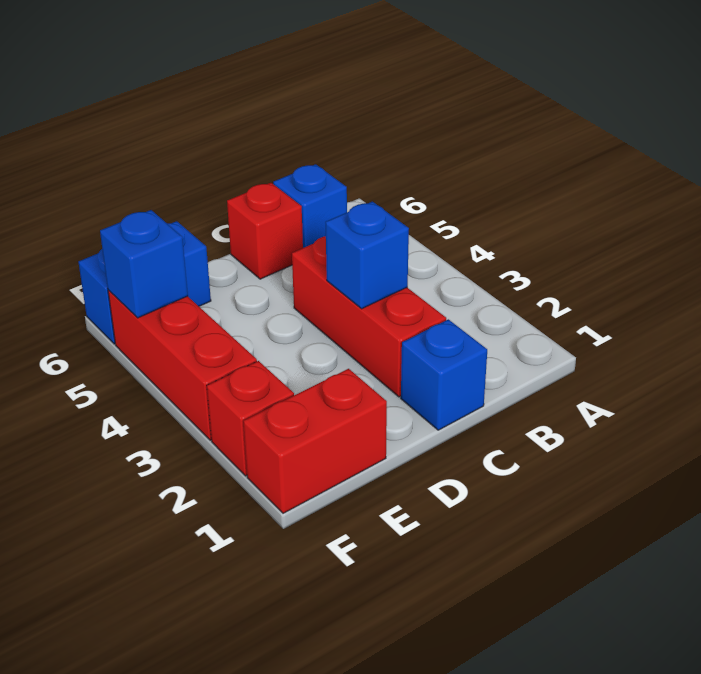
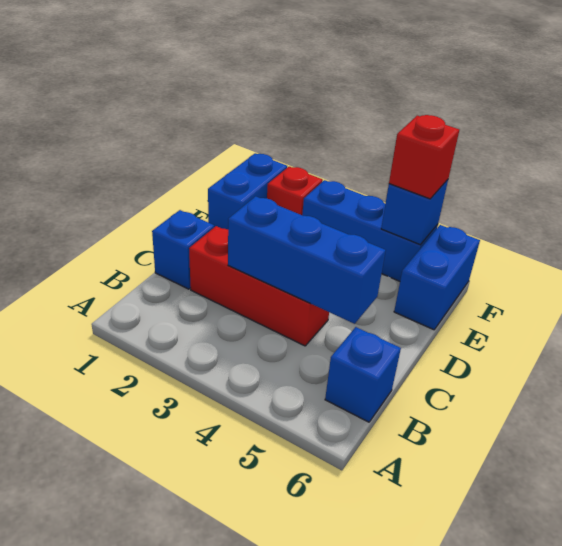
blue brick C3 level 2 -> blue brick C3:C5 level 2
red brick C6 level 1 -> red brick F5 level 3
red brick E1:F1 level 1 -> blue brick E1:F1 level 1
red brick F3:F5 level 1 -> blue brick F3:F5 level 1

